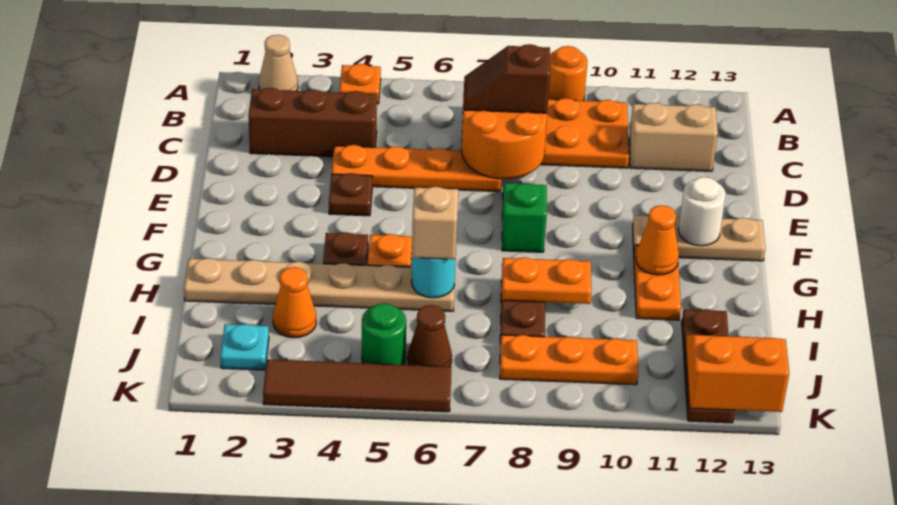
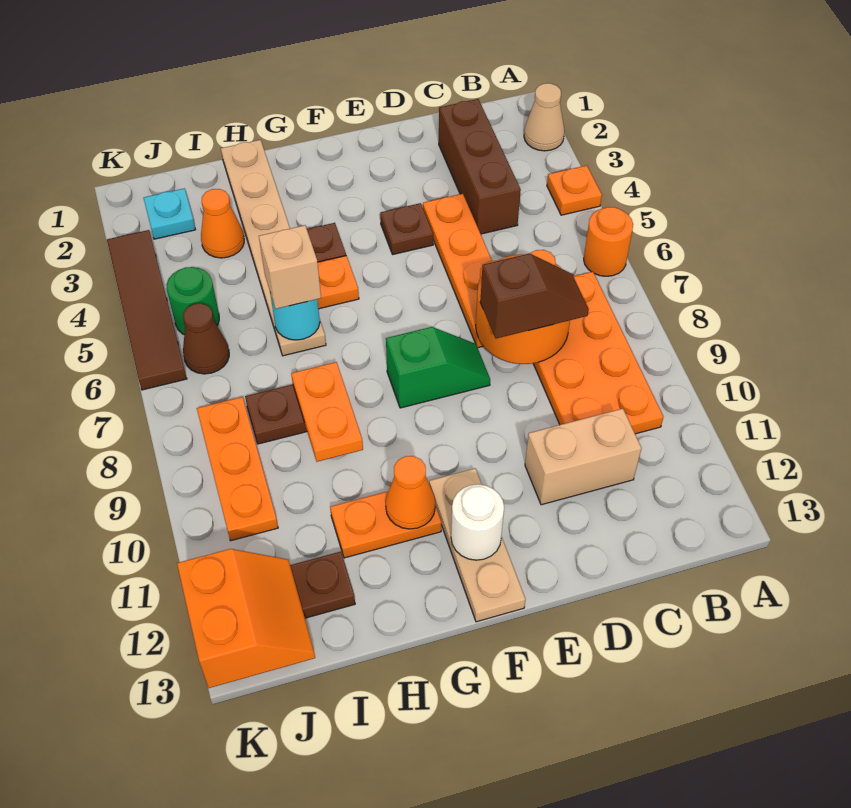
orange round brick A9 level 1 -> orange round brick A6 level 1
brown slope C7:C8 level 3 top 8 -> brown slope C8:D8 level 3 top D
tan brick C11:C12 level 1 -> tan brick C11:D11 level 1

